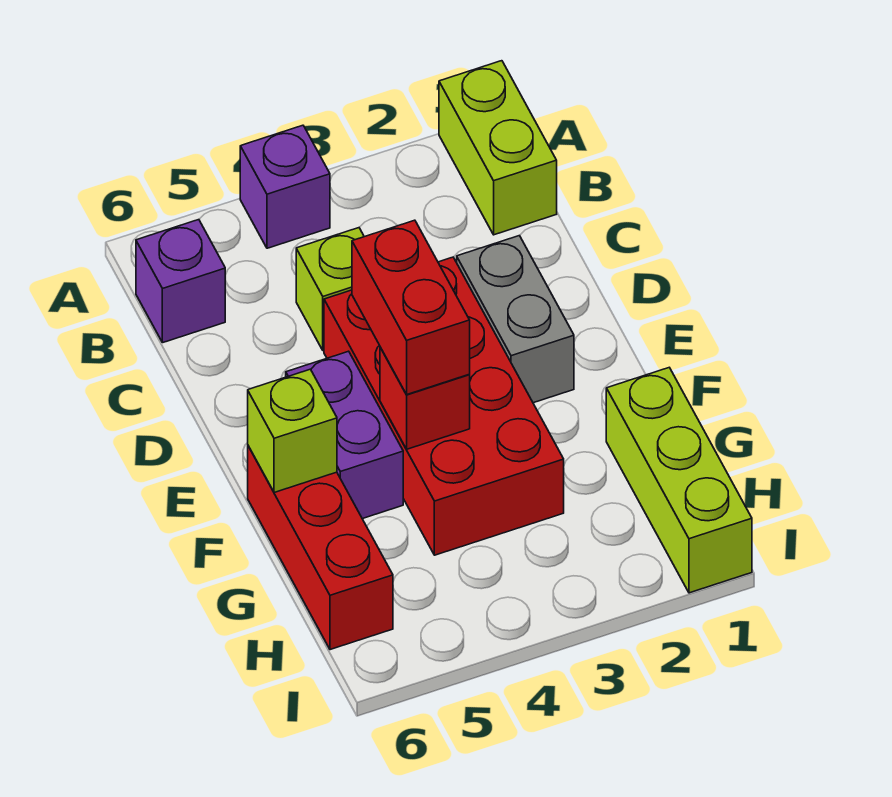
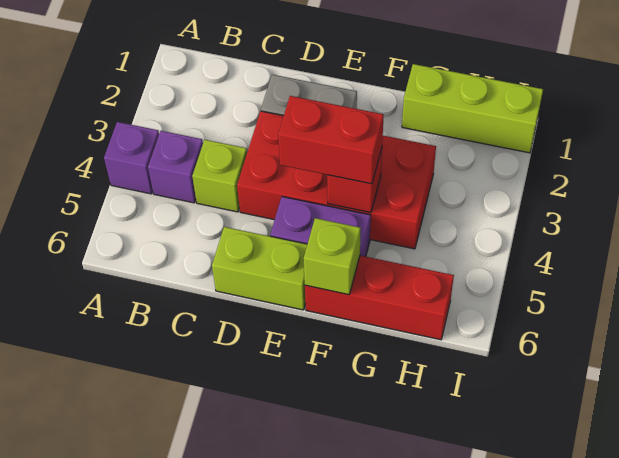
lime brick A1:B1 level 1 -> lime brick D6:E6 level 1
purple brick B6 level 1 -> purple brick B4 level 1

